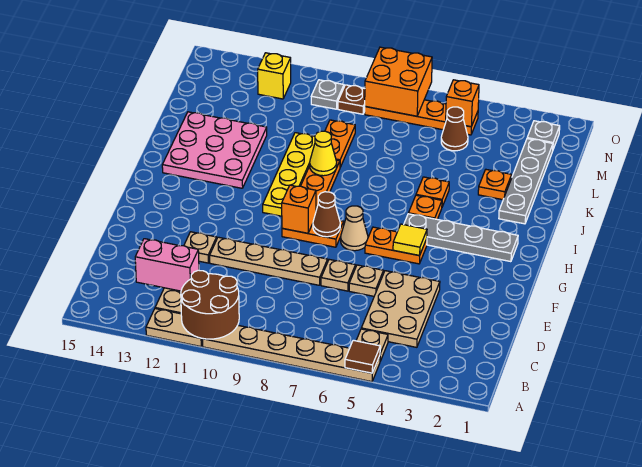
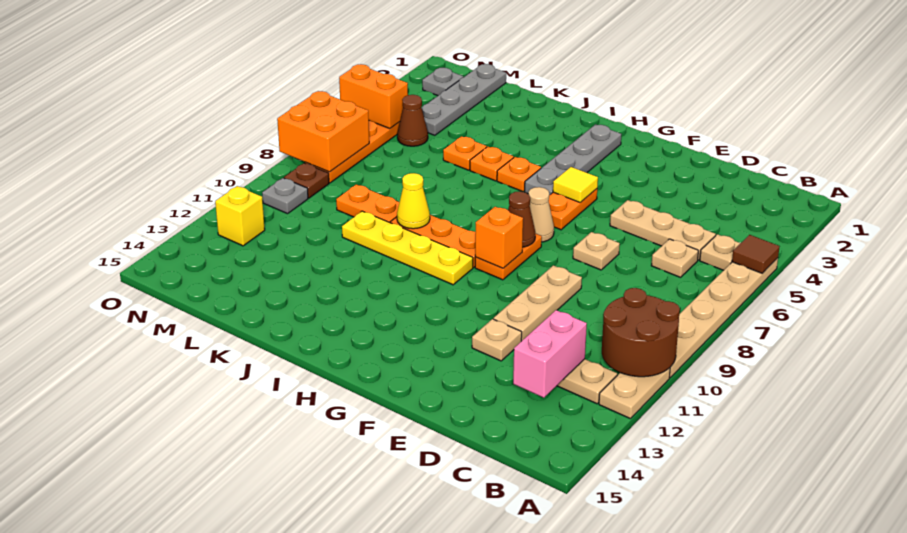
tan plate C4:E5 level 1 -> tan plate C5:E5 level 1
tan plate E6 level 1 -> tan plate C6 level 1
tan plate E8:E11 level 1 -> tan plate E9:E11 level 1
pink plate I12:K14 level 1 -> none
grey plate J2:M2 level 1 -> grey plate M1:M4 level 1
orange plate K3 level 1 -> orange plate K5 level 1
orange brick N5 level 2 -> orange brick N5:O5 level 2

